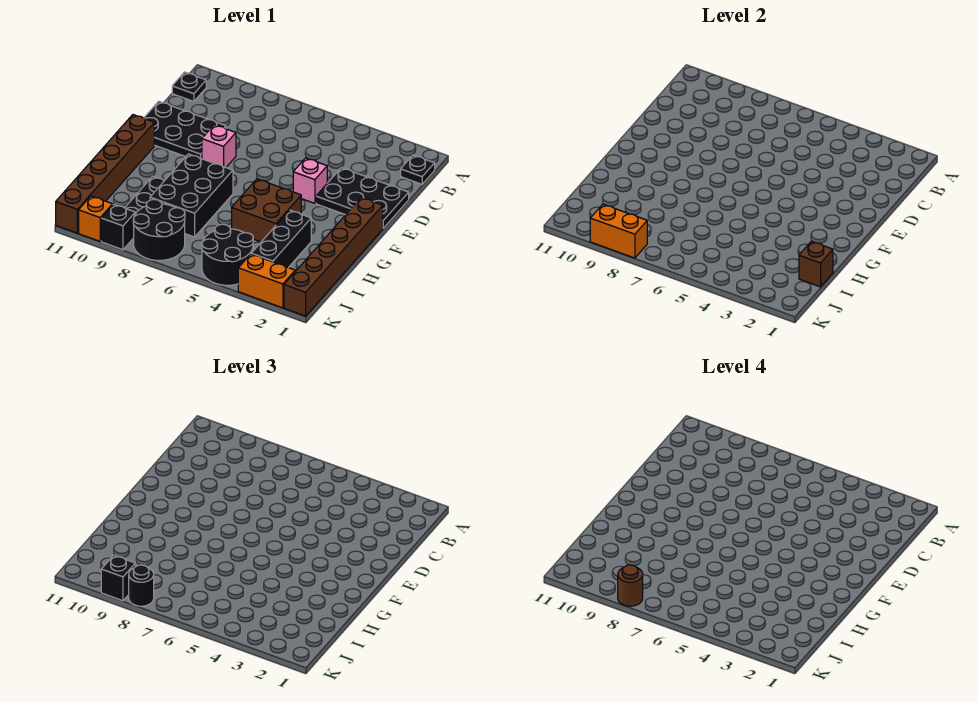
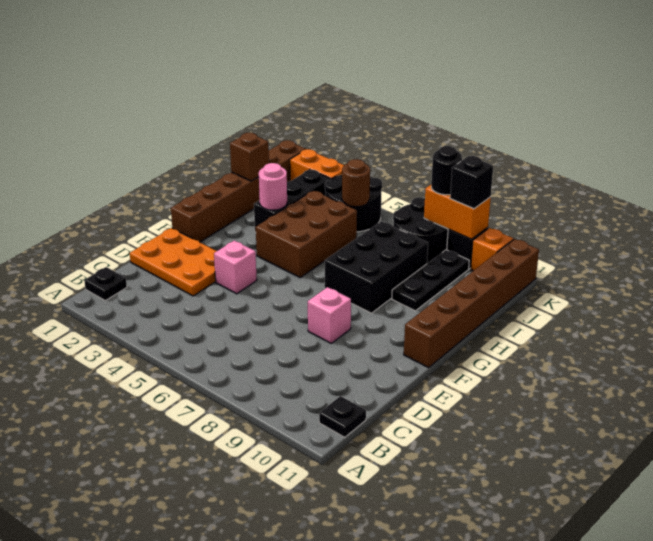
black plate D1:E3 level 1 -> orange plate D1:E3 level 1
black plate D9:E11 level 1 -> none
brown brick G4:H5 level 1 -> brown brick G4:I5 level 1
none -> pink round brick H3 level 2
brown round brick K8 level 4 -> brown round brick J5 level 2

